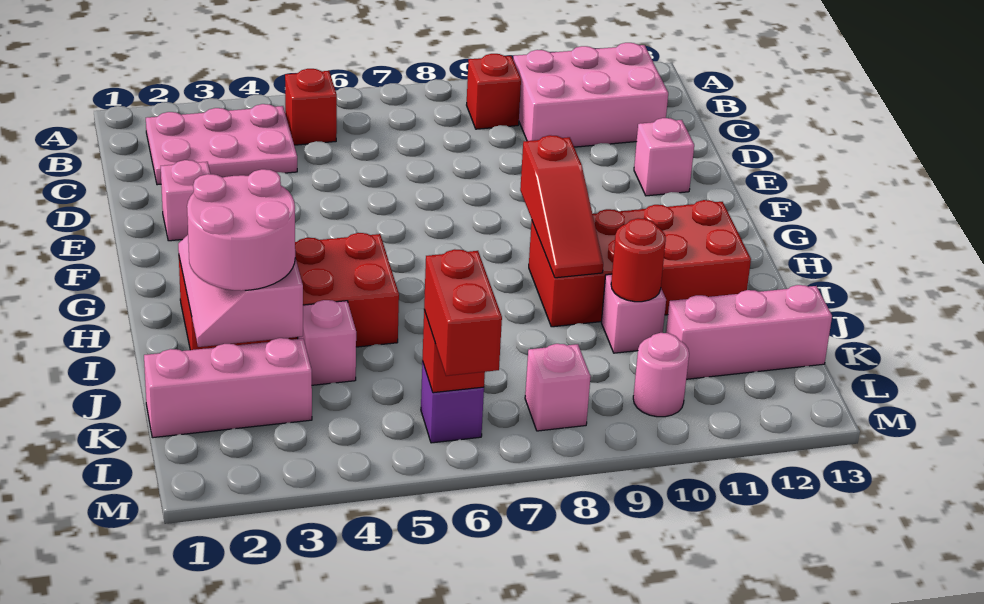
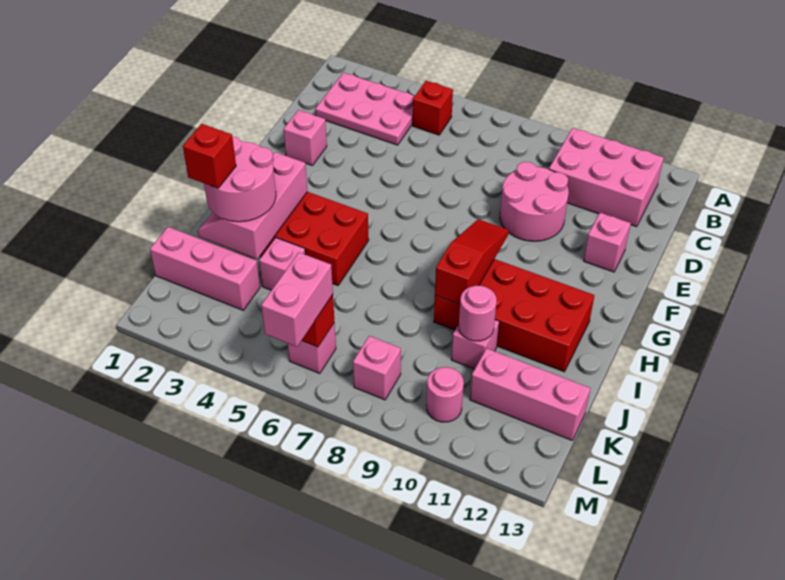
red brick B9 level 1 -> red brick J2 level 4
none -> pink round brick D9:E10 level 1
red slope G9:I9 level 2 top G -> red slope G9:I9 level 2 top I
red round brick J10 level 2 -> pink round brick J10 level 2
purple brick L6 level 1 -> pink brick L6 level 1
red brick L6:M6 level 3 -> pink brick L6:M6 level 3

